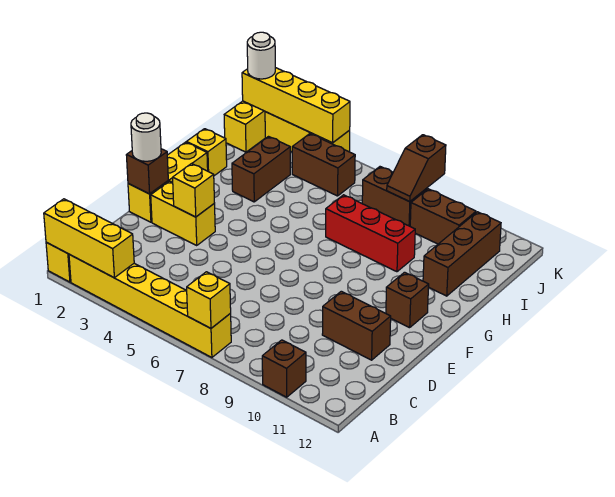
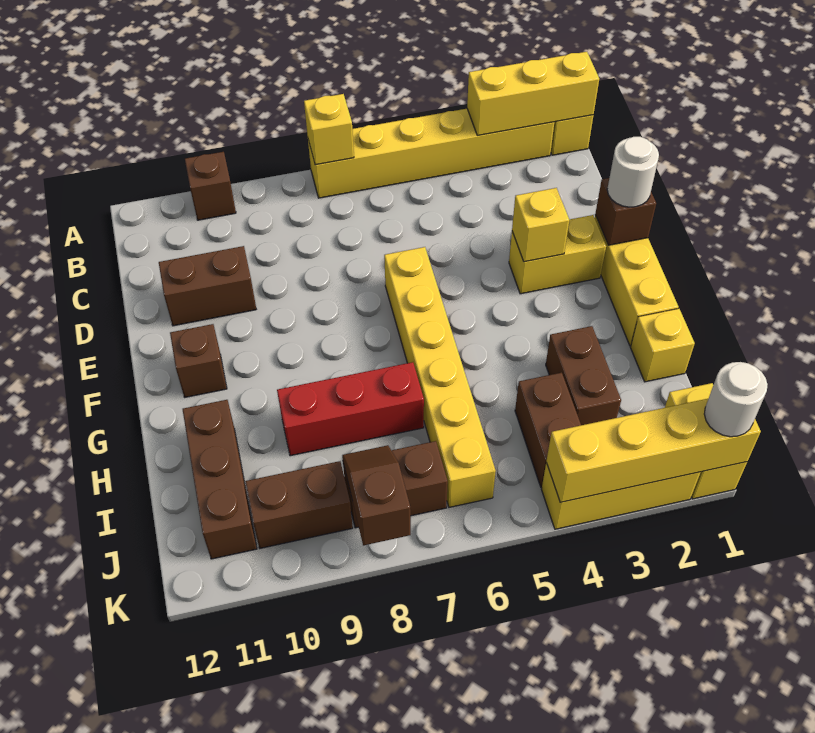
none -> yellow brick E6:J6 level 1
brown brick J4:J5 level 1 -> brown brick I4:J4 level 1

